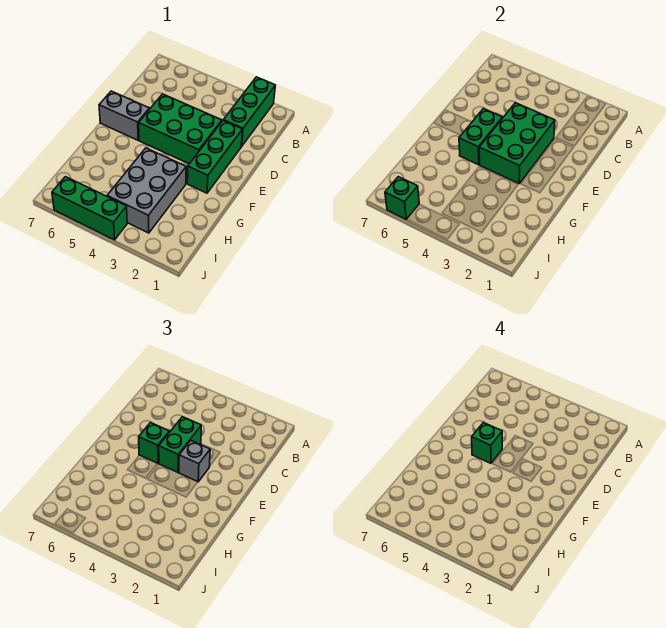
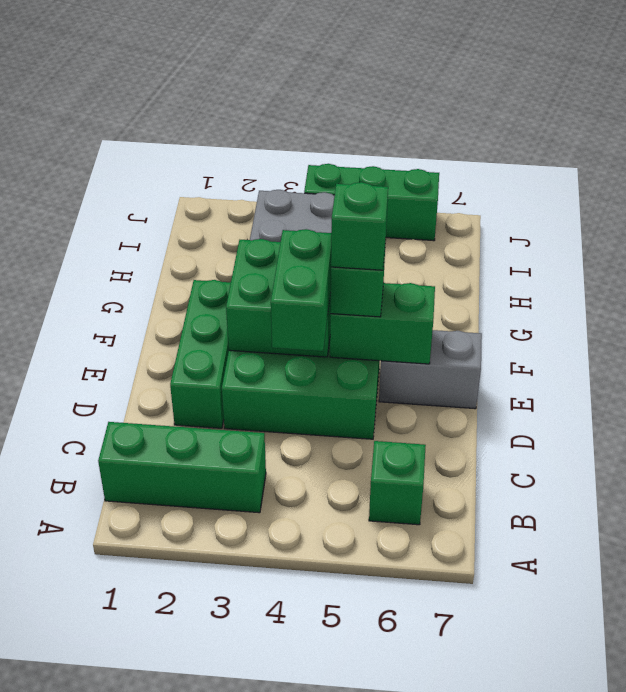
green brick A2:C2 level 1 -> green brick B1:B3 level 1
green brick D3:F4 level 2 -> green brick E3:F4 level 2
grey brick E3 level 3 -> none
green brick E5:F5 level 2 -> green brick E5:E6 level 2
green brick J6 level 2 -> green brick B6 level 1

